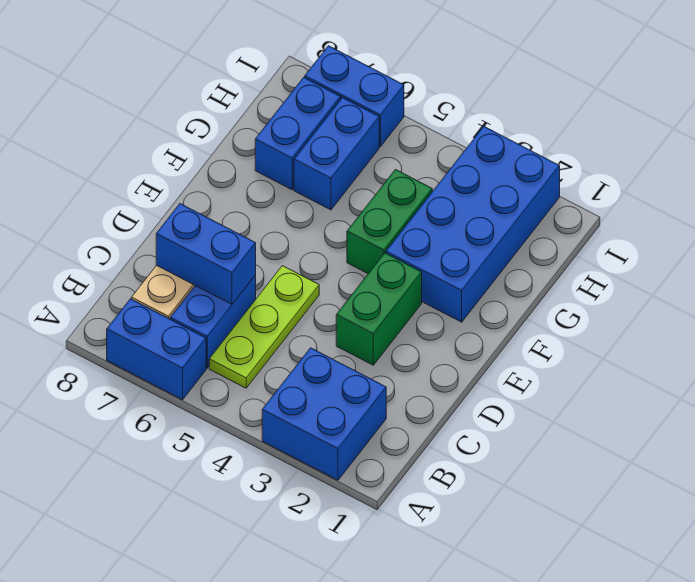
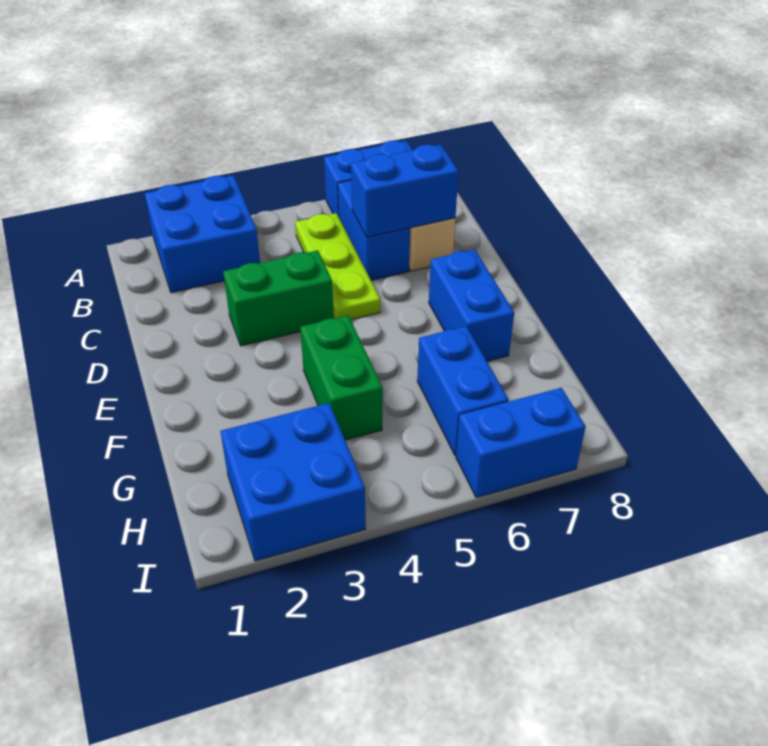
green brick D3:E3 level 1 -> green brick D3:D4 level 1
blue brick F2:I3 level 1 -> blue brick H2:I3 level 1
blue brick G7:H7 level 1 -> blue brick E7:F7 level 1

